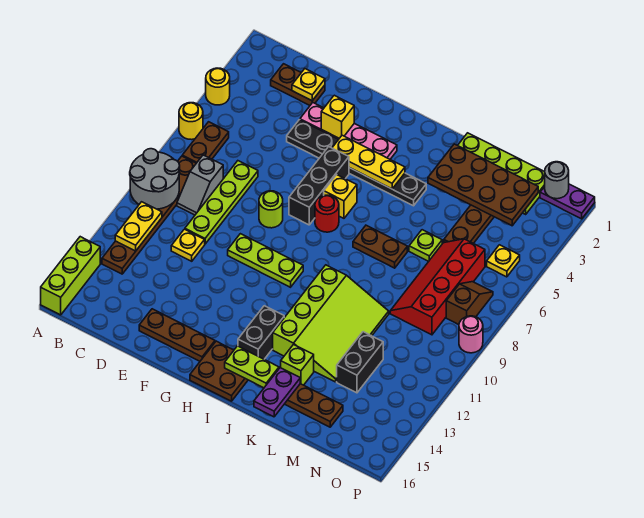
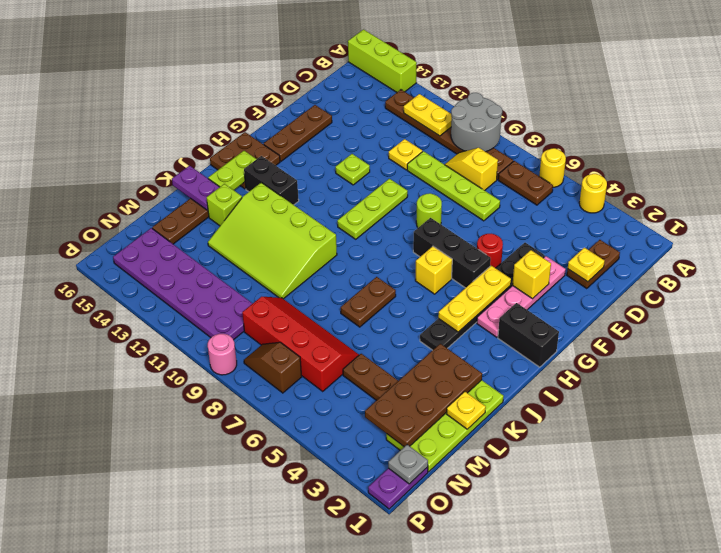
grey slope C8:C9 level 1 top 8 -> yellow slope C8:C9 level 1 top 8
red round brick H7 level 1 -> red round brick F5 level 1
lime plate L6 level 1 -> lime plate F12 level 1
black brick M12:M13 level 1 -> black brick H1:H2 level 1
none -> purple plate N10:O15 level 1
grey round brick O1 level 2 -> grey plate O1 level 2
yellow plate O5 level 1 -> yellow plate L1 level 2
brown slope O7:O8 level 1 top 8 -> brown slope O7:O8 level 1 top 7

